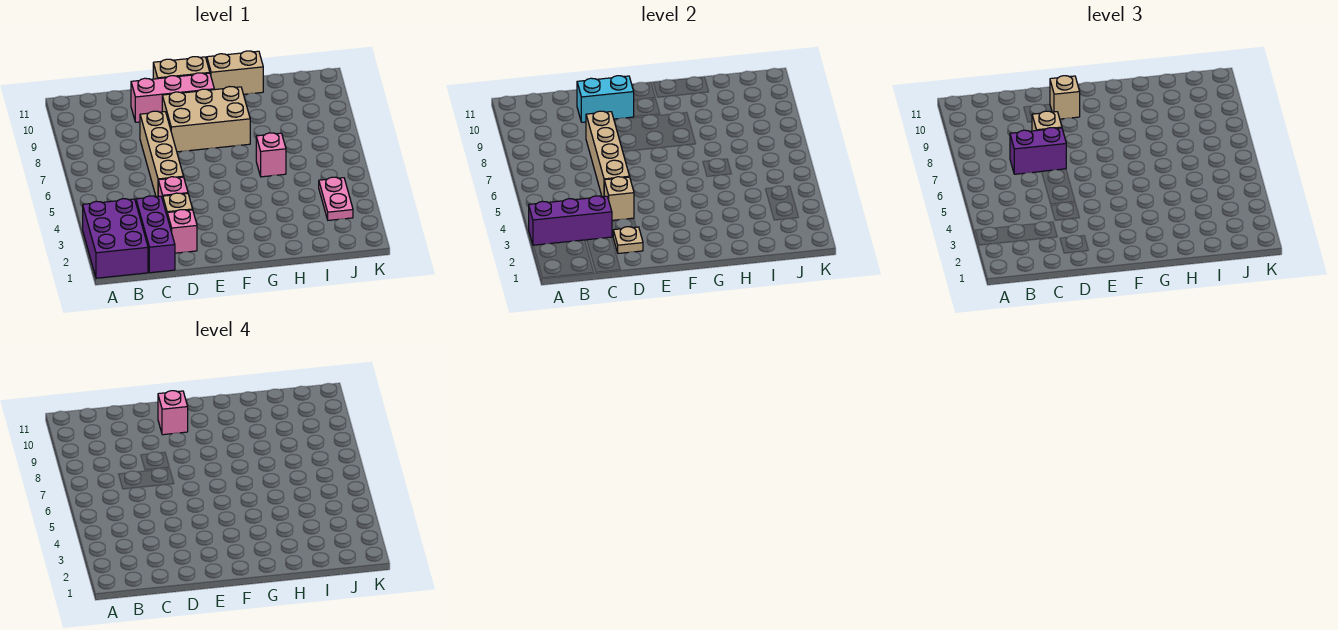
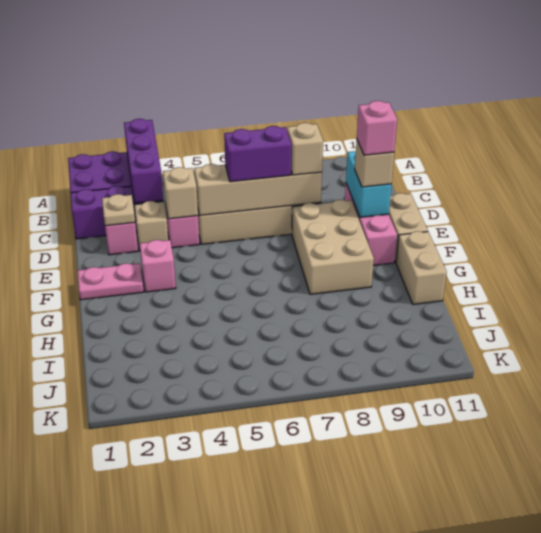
purple brick C7:D7 level 3 -> purple brick D6:D7 level 3
pink brick H6 level 1 -> pink brick F3 level 1
pink plate J3:J4 level 1 -> pink plate F1:F2 level 1

